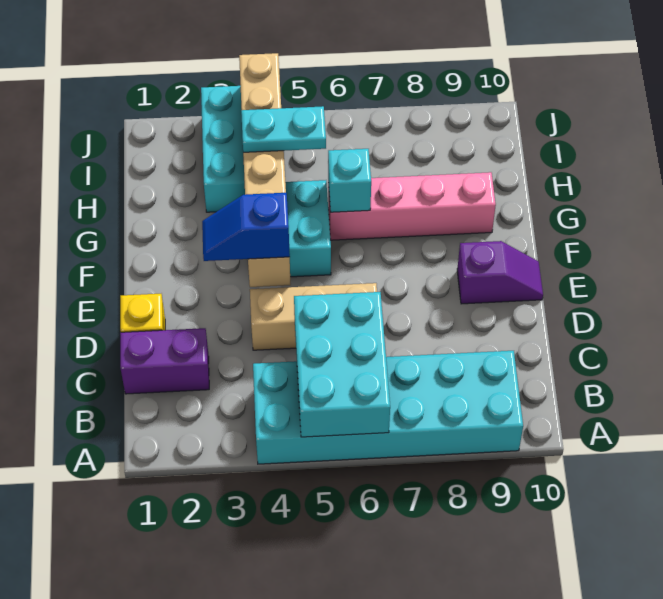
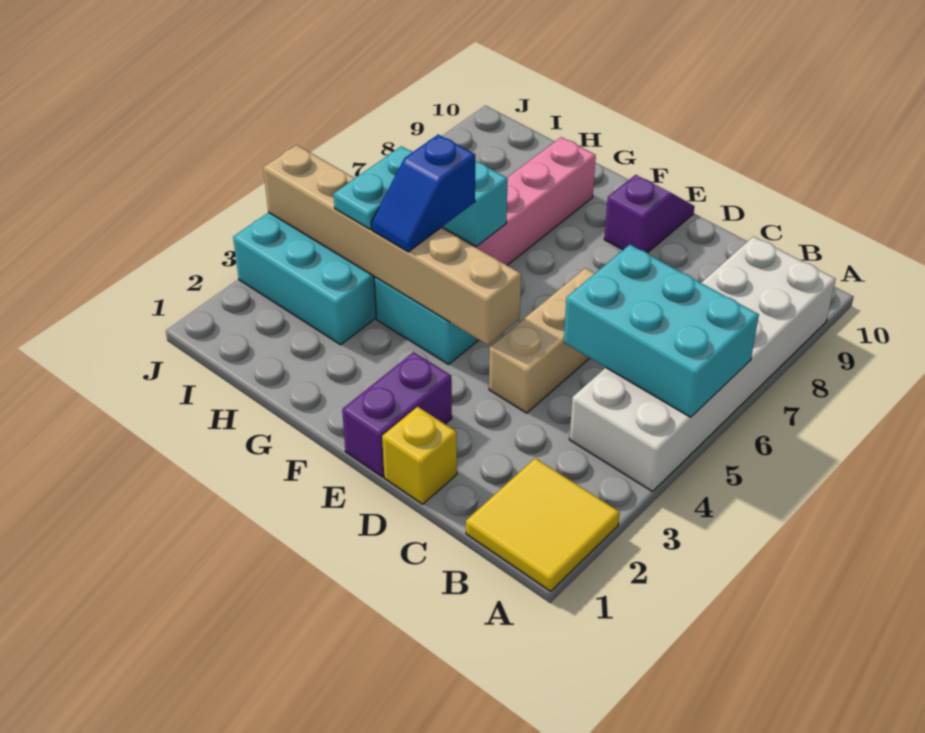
none -> yellow tile A1:B2 level 1
cyan brick A4:B9 level 1 -> white brick A4:B9 level 1
purple brick C1:C2 level 1 -> purple brick E1:E2 level 1
blue slope E3:E4 level 3 top 4 -> blue slope G4:G5 level 3 top 5

